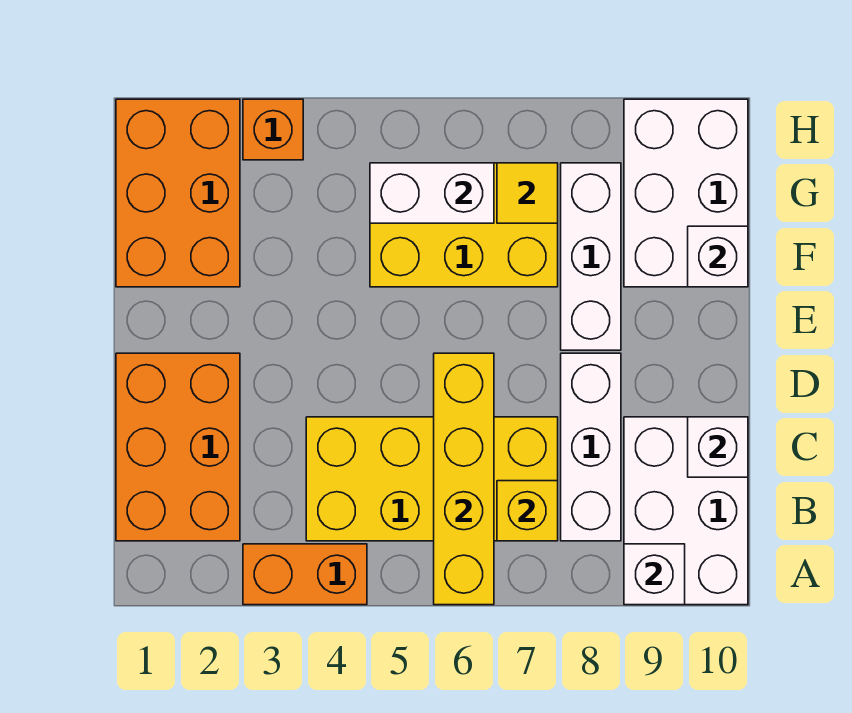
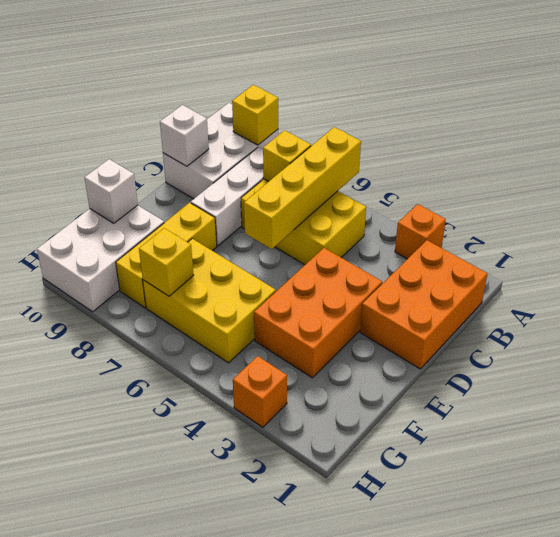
orange brick A3:A4 level 1 -> orange brick A3 level 1
white brick A9 level 2 -> yellow brick A9 level 2
yellow brick B4:C7 level 1 -> yellow brick B5:C7 level 1
white brick E8:G8 level 1 -> yellow brick E8:G8 level 1
orange brick F1:H2 level 1 -> orange brick D3:F4 level 1
white brick G5:G6 level 2 -> none
yellow tile G7 level 2 -> yellow brick G7 level 2

